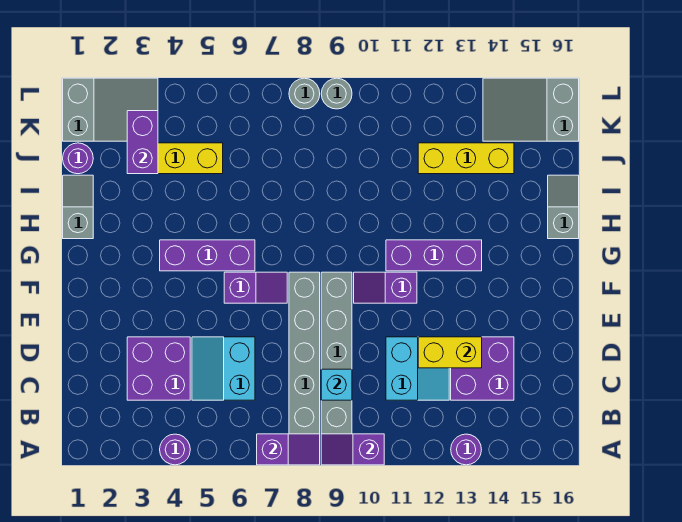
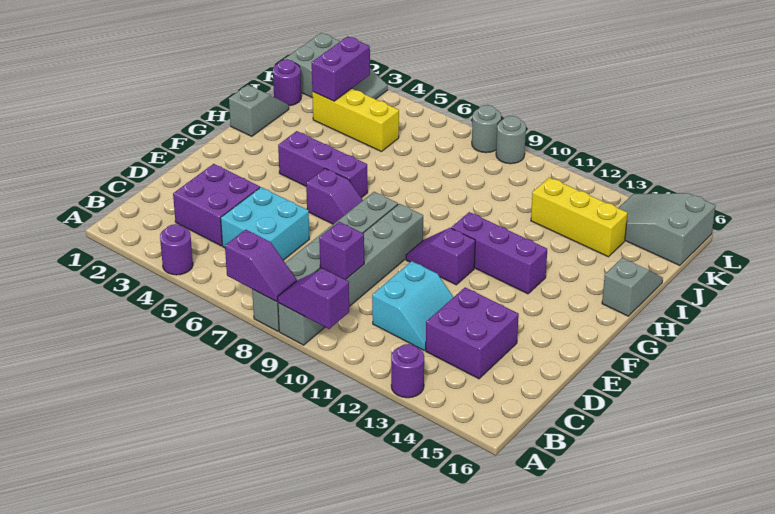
cyan slope C5:D6 level 1 top 6 -> cyan brick C5:D6 level 1
cyan brick C9 level 2 -> purple brick C9 level 2
yellow brick D12:D13 level 2 -> none

